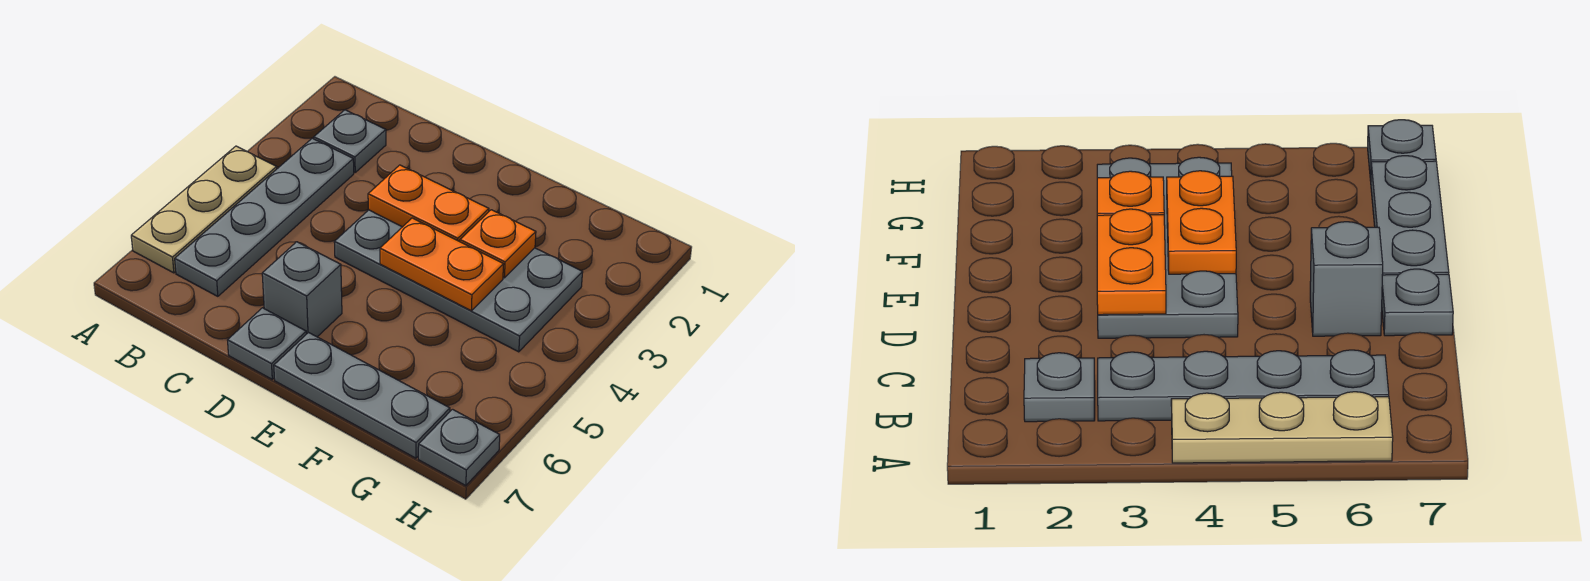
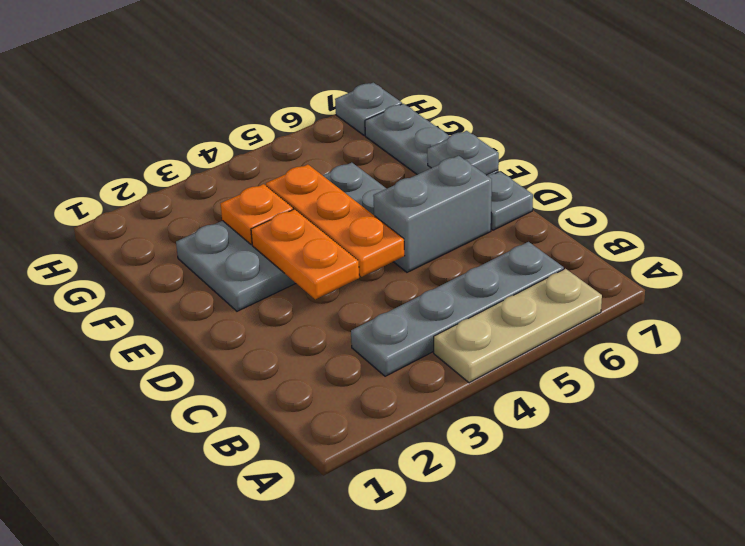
grey plate B2 level 1 -> grey plate E7 level 2
grey plate D3:G4 level 1 -> grey plate E2:F5 level 1
grey brick D6 level 1 -> grey brick D5:D6 level 1
orange plate E4:F4 level 2 -> orange plate D4:F4 level 2

